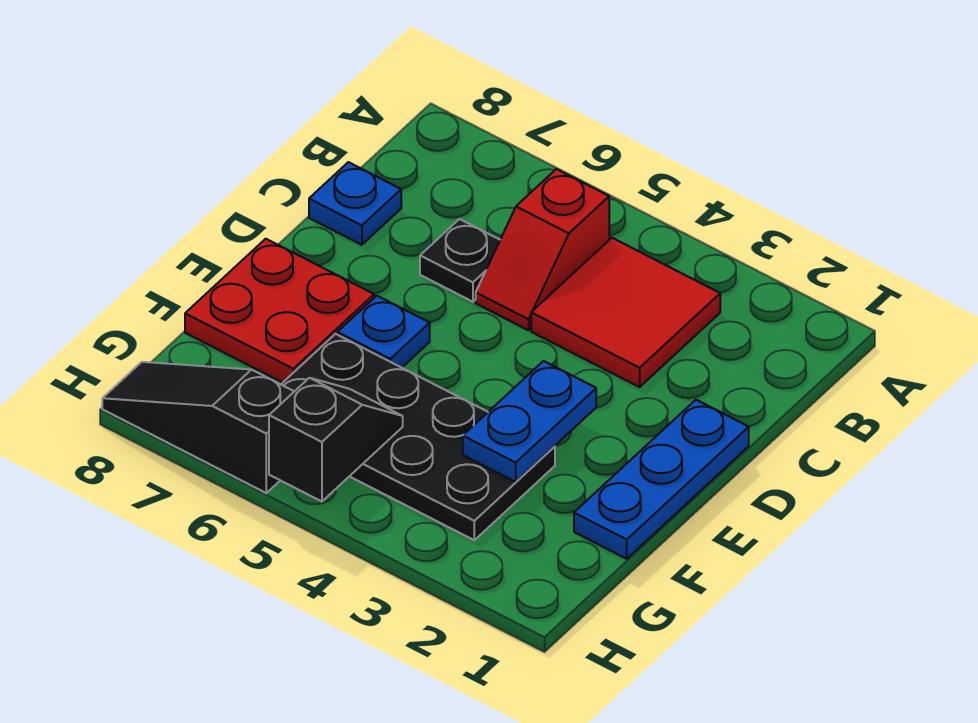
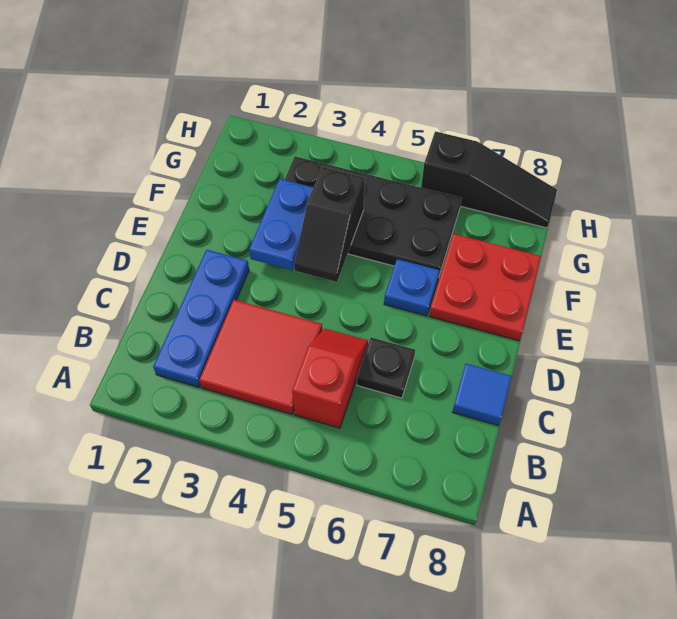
blue plate C8 level 1 -> blue tile C8 level 1
blue plate D1:F1 level 1 -> blue plate B2:D2 level 1
black slope G5:H5 level 2 top H -> black slope E4:F4 level 2 top F

